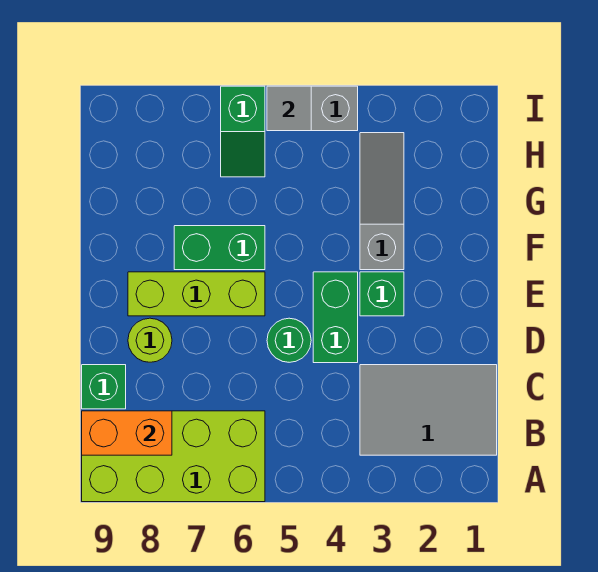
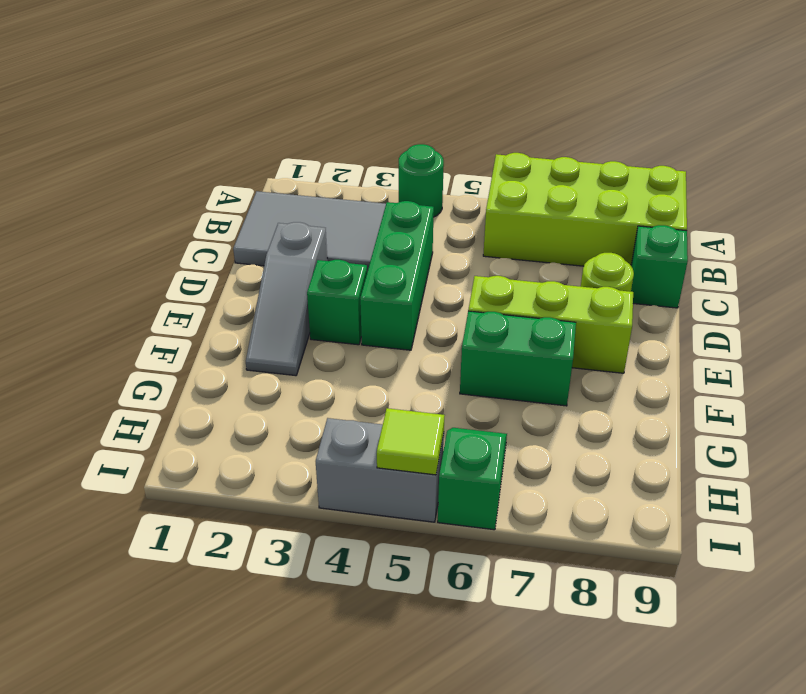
orange brick B8:B9 level 2 -> none
green brick D4:E4 level 1 -> green brick C4:E4 level 1
green round brick D5 level 1 -> green round brick A4 level 1
grey slope F3:H3 level 1 top F -> grey slope D2:F2 level 1 top D
grey tile I5 level 2 -> lime tile I5 level 2

